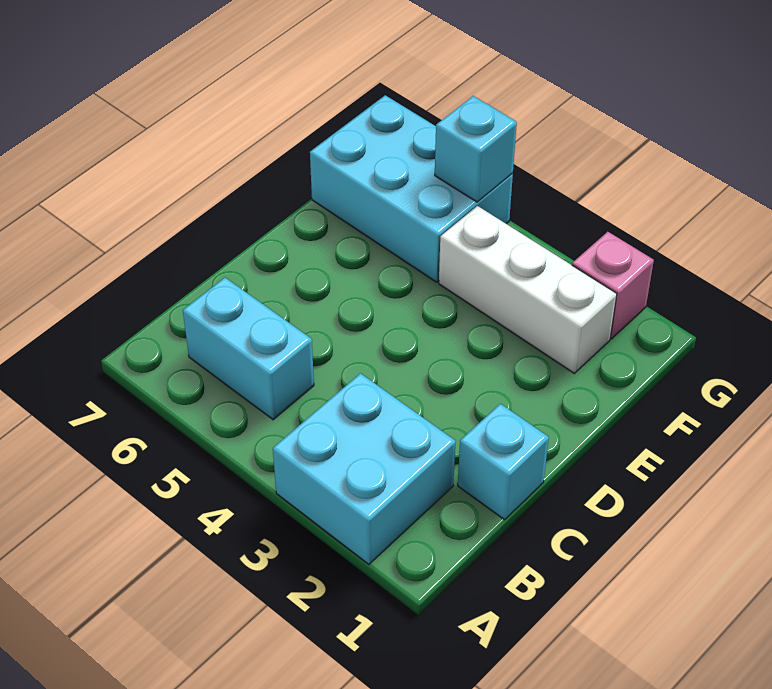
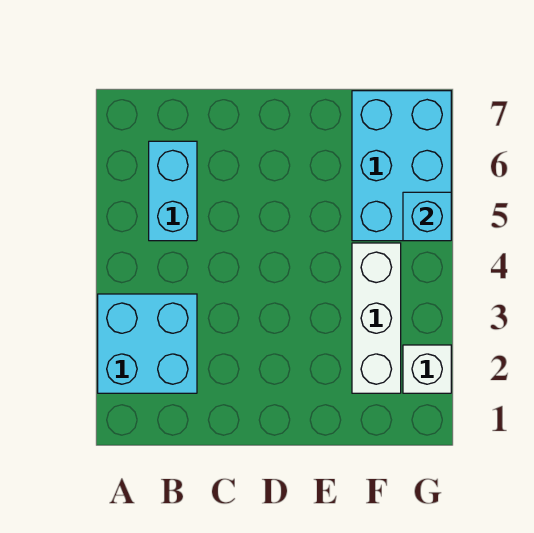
cyan brick C1 level 1 -> none
pink brick G2 level 1 -> white brick G2 level 1

